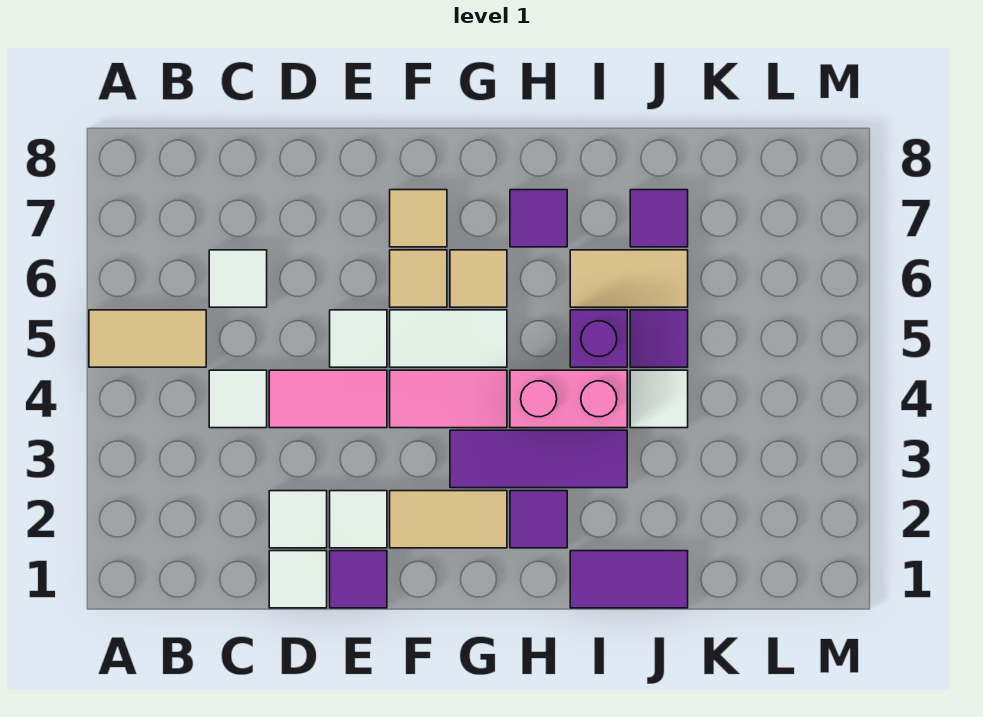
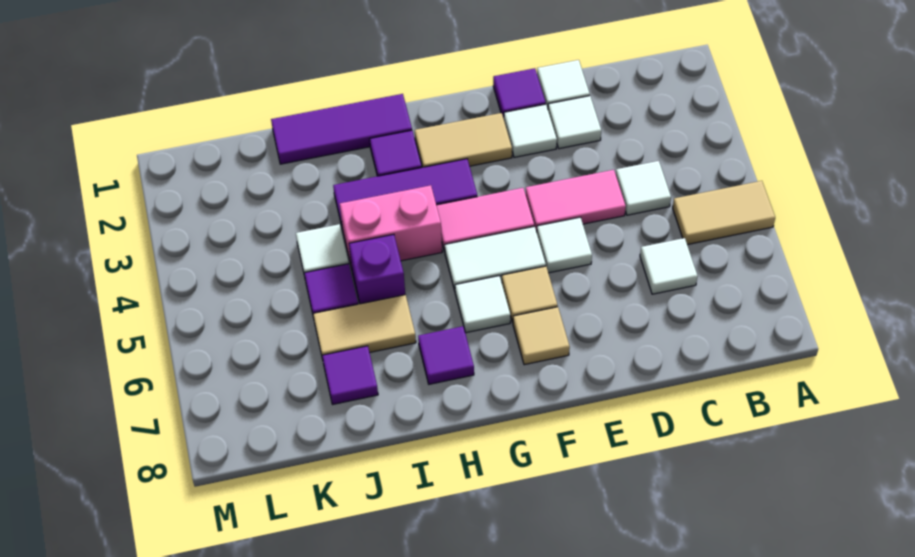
tan tile G6 level 1 -> white tile G6 level 1
purple tile I1:J1 level 1 -> purple tile H1:J1 level 1

